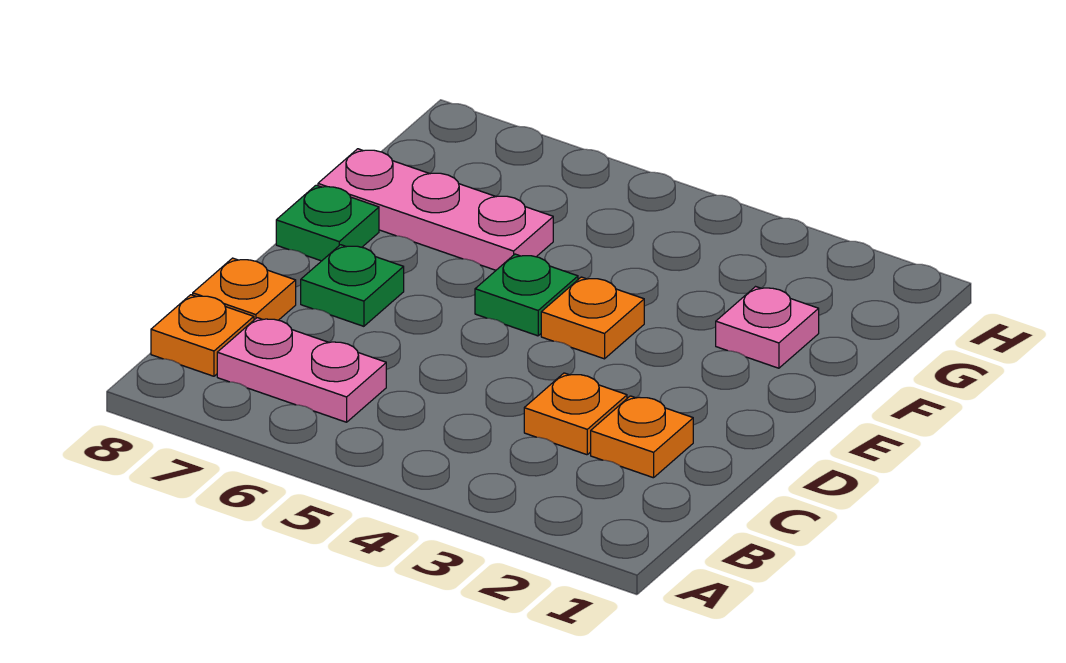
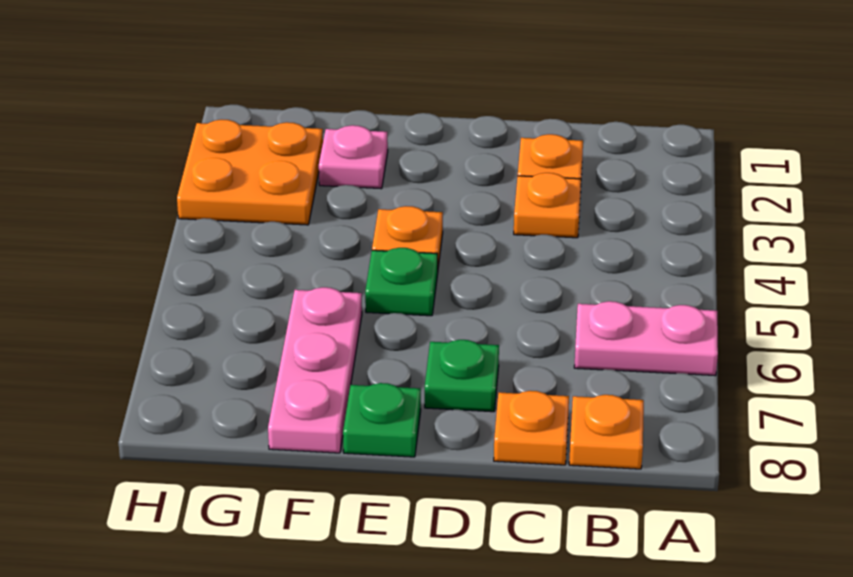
pink plate B6:B7 level 1 -> pink plate A6:B6 level 1
none -> orange plate G2:H3 level 1

